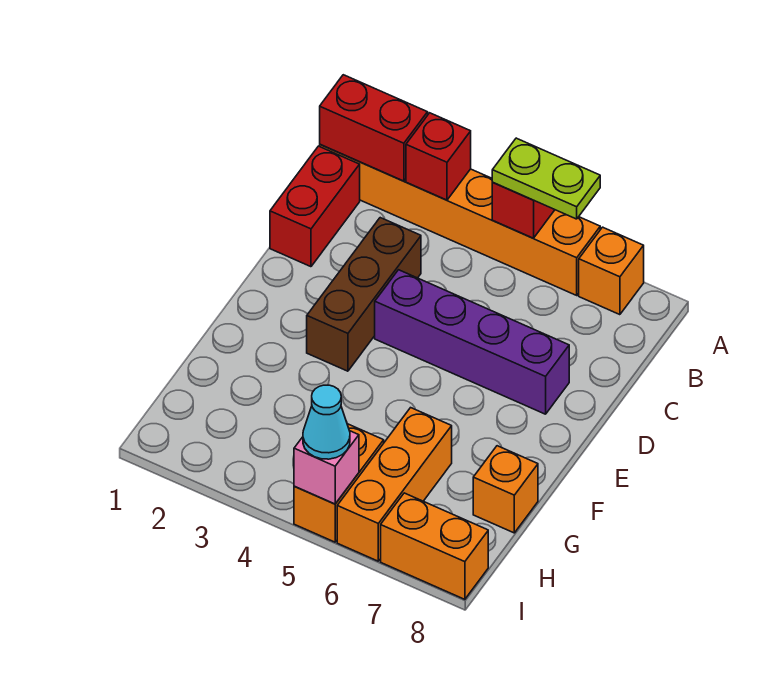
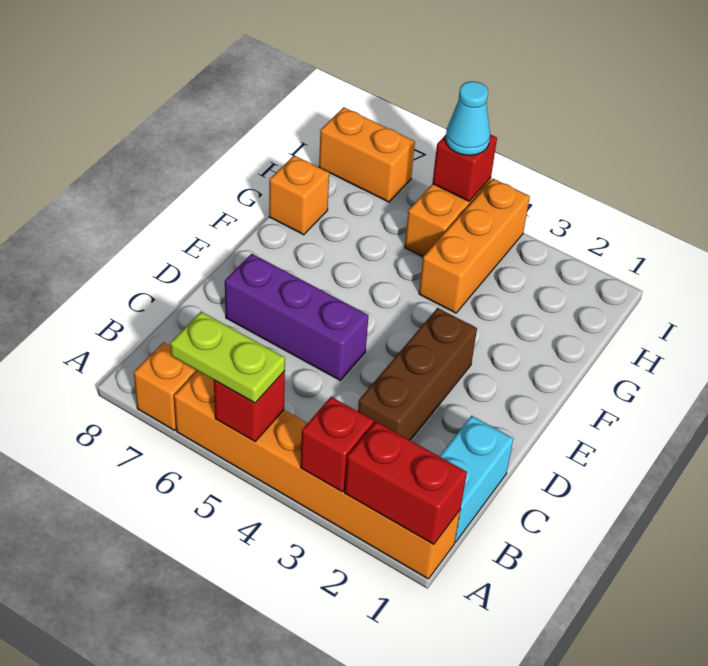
red brick B1:C1 level 1 -> cyan brick B1:C1 level 1
purple brick D4:D7 level 1 -> purple brick D5:D7 level 1
orange brick G6:I6 level 1 -> orange brick G4:I4 level 1
pink brick I5 level 2 -> red brick I5 level 2

